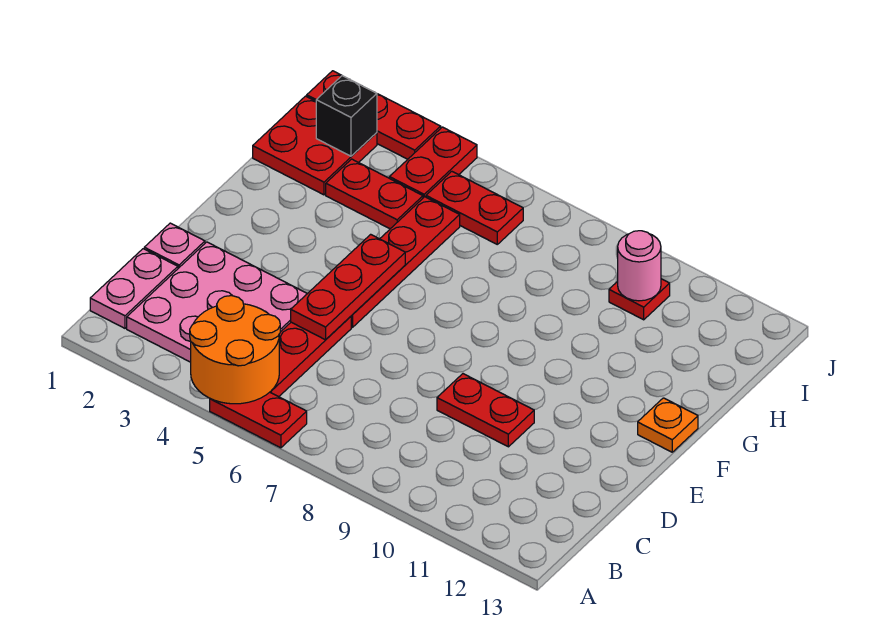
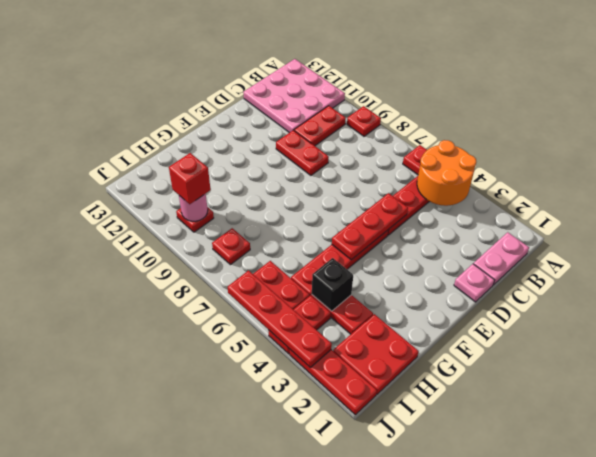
none -> red plate A9 level 1
pink plate B2:D4 level 1 -> pink plate A11:C13 level 1
none -> red plate B10:C10 level 1
orange plate F13 level 1 -> none
black brick I2 level 2 -> black brick H4 level 2
none -> red plate I8 level 1
none -> red brick I10 level 3
none -> red plate J3:J6 level 2

